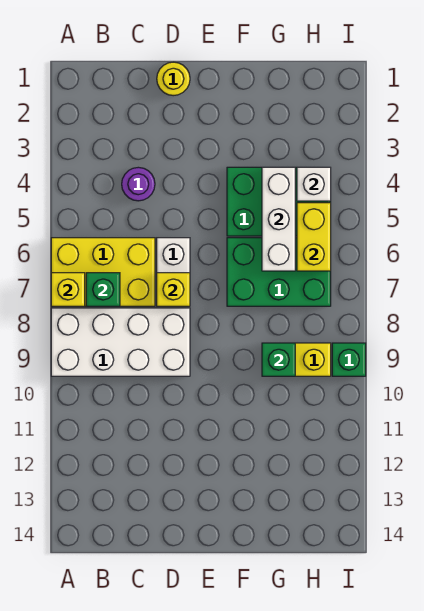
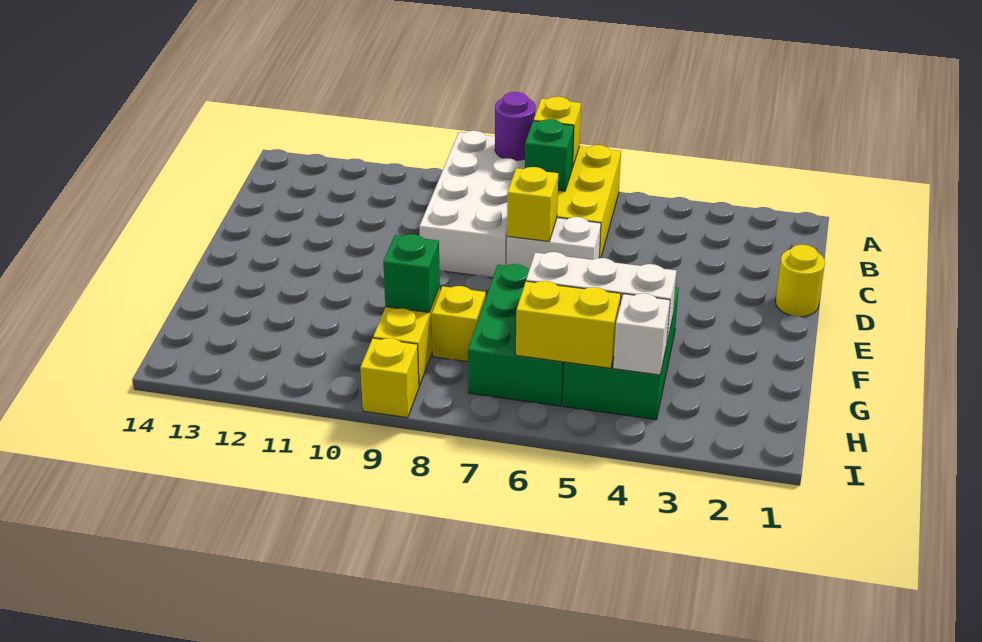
purple round brick C4 level 1 -> purple round brick A8 level 2
none -> yellow brick G8 level 1
green brick I9 level 1 -> yellow brick I9 level 1

